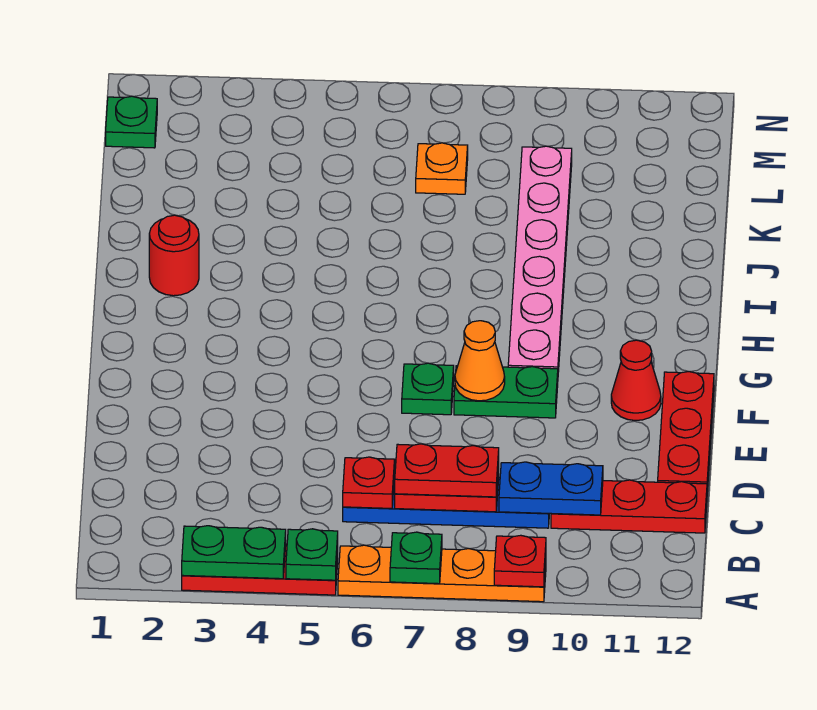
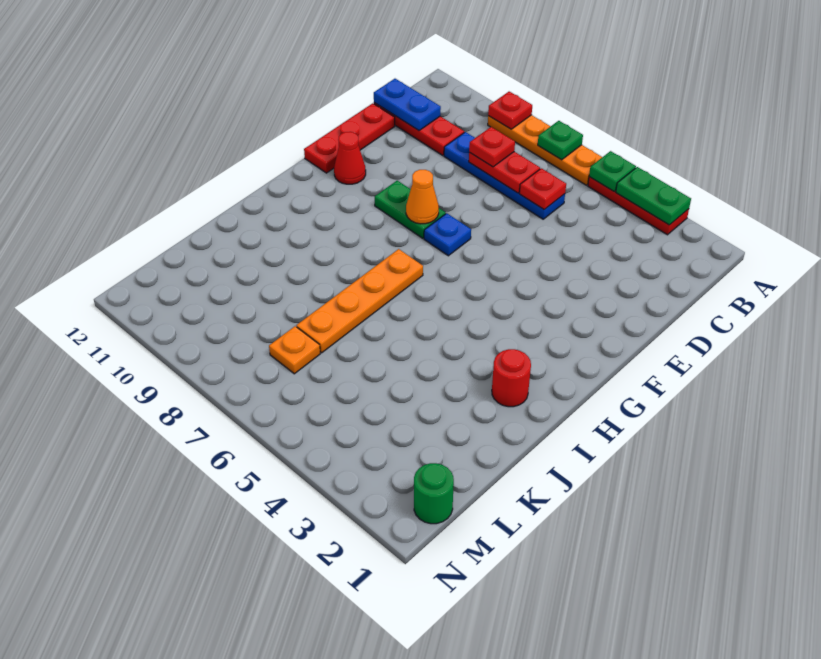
red plate C7:C8 level 3 -> red plate C8 level 3
blue plate C9:C10 level 2 -> blue plate C11:C12 level 2
green plate F7 level 1 -> blue plate F7 level 1
pink plate G9:L9 level 1 -> none
none -> orange plate H7:K7 level 1
green plate M1 level 1 -> green round brick M1 level 1

